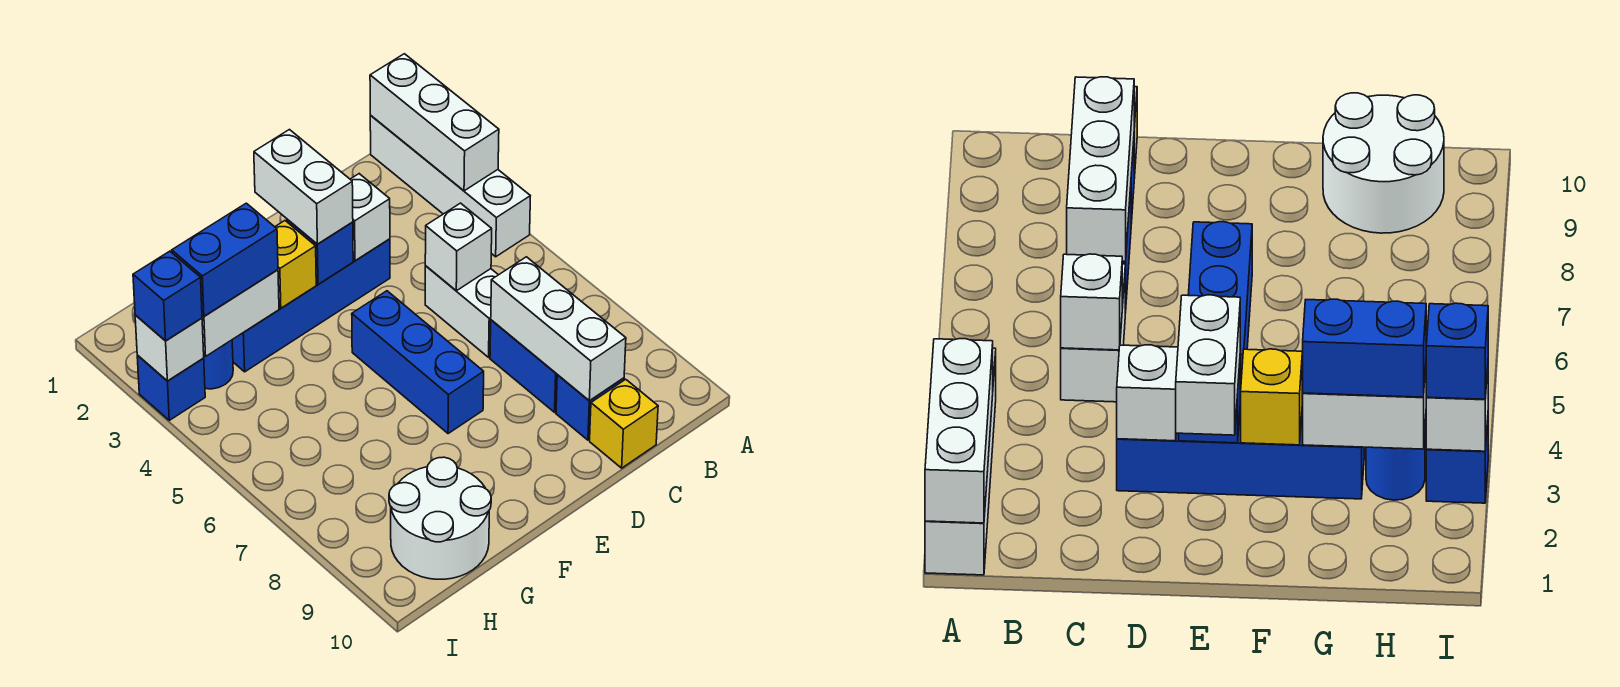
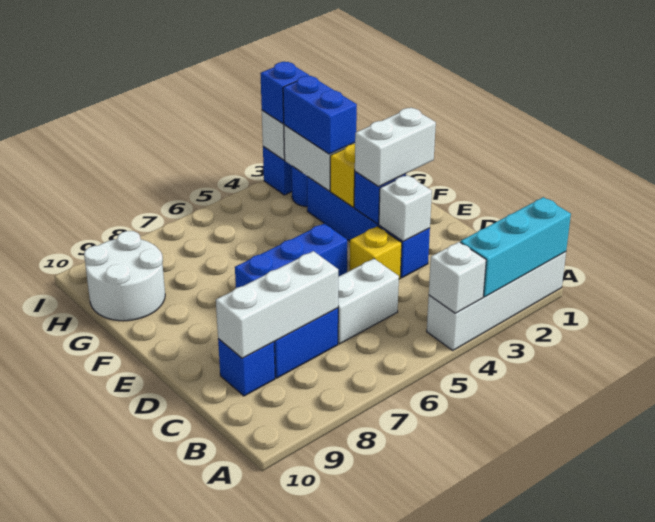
white brick A1:A3 level 2 -> cyan brick A1:A3 level 2
white brick C5 level 2 -> white brick A4 level 2
yellow brick C10 level 1 -> yellow brick D4 level 1

